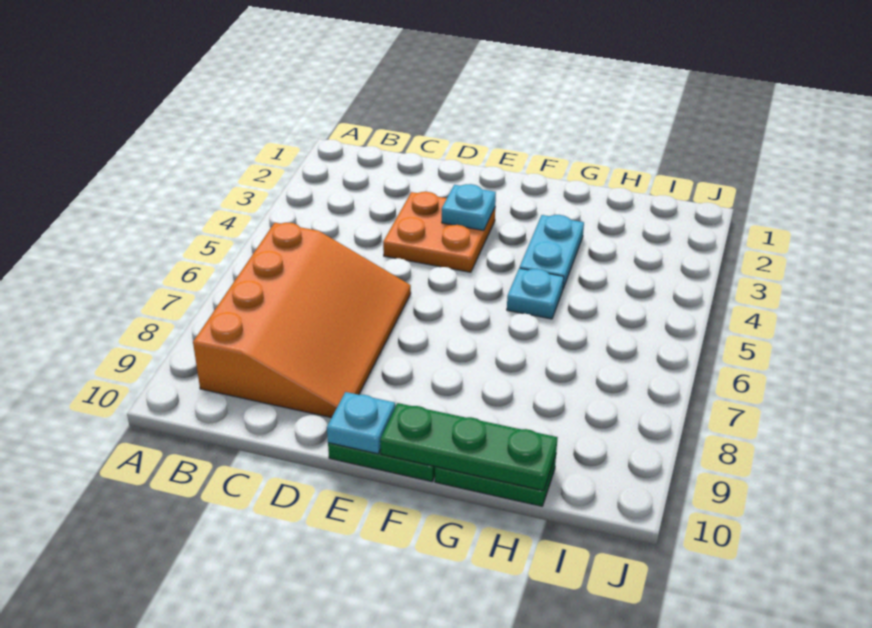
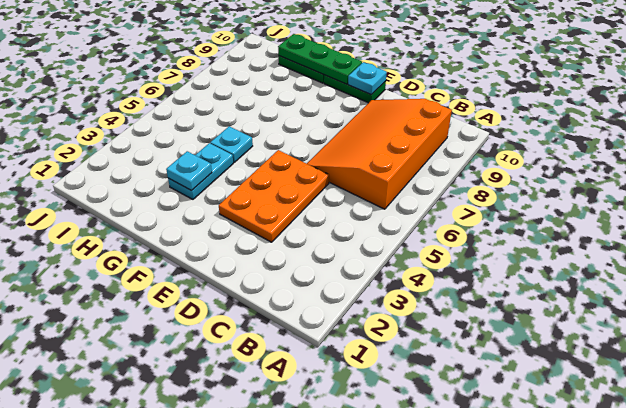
orange plate D3:E4 level 1 -> orange plate D3:E5 level 1
cyan plate E3 level 2 -> cyan plate G3 level 2

